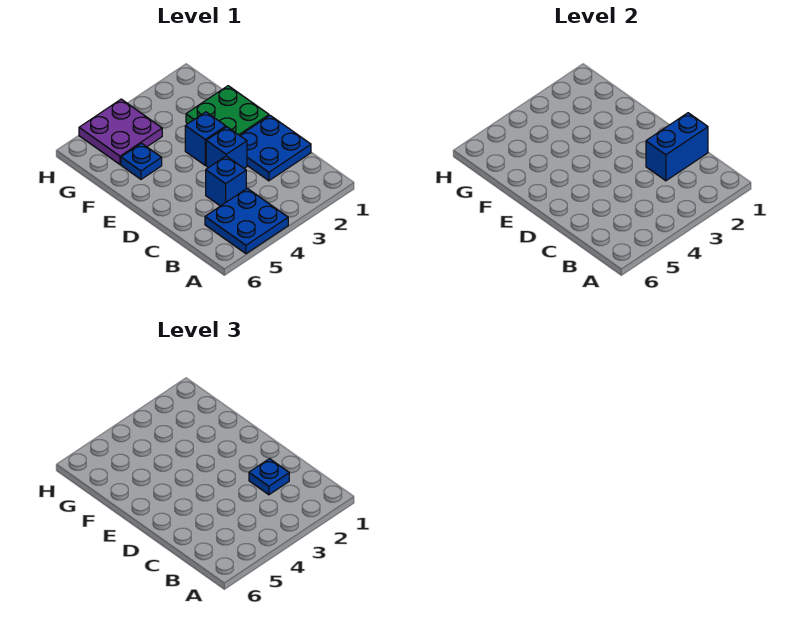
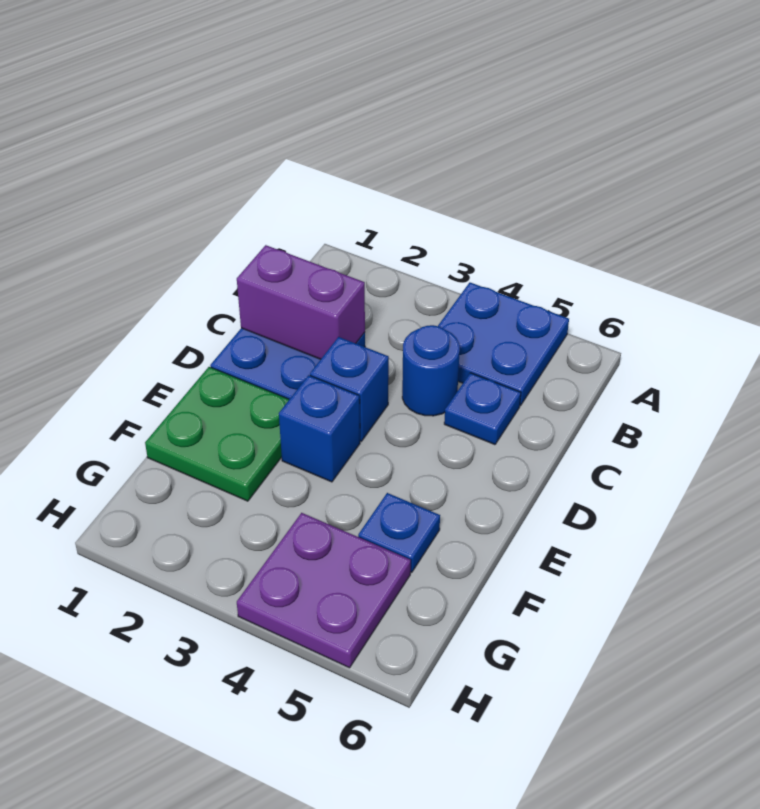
blue brick C1:C2 level 2 -> purple brick C1:C2 level 2
blue plate C2 level 3 -> blue plate C5 level 1
blue brick C4 level 1 -> blue round brick C4 level 1

